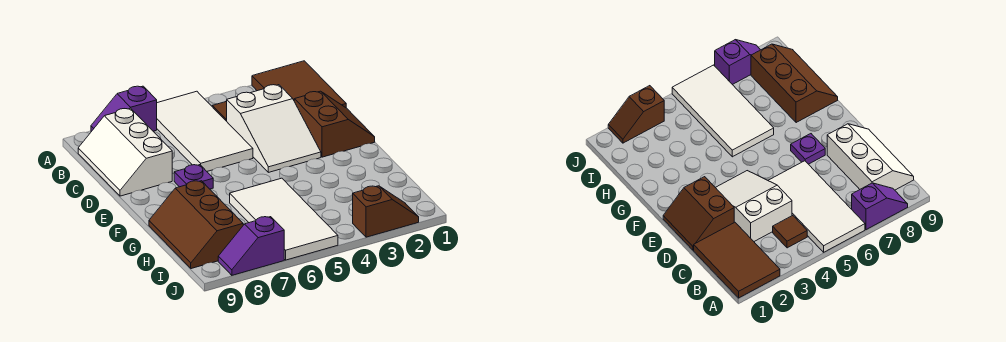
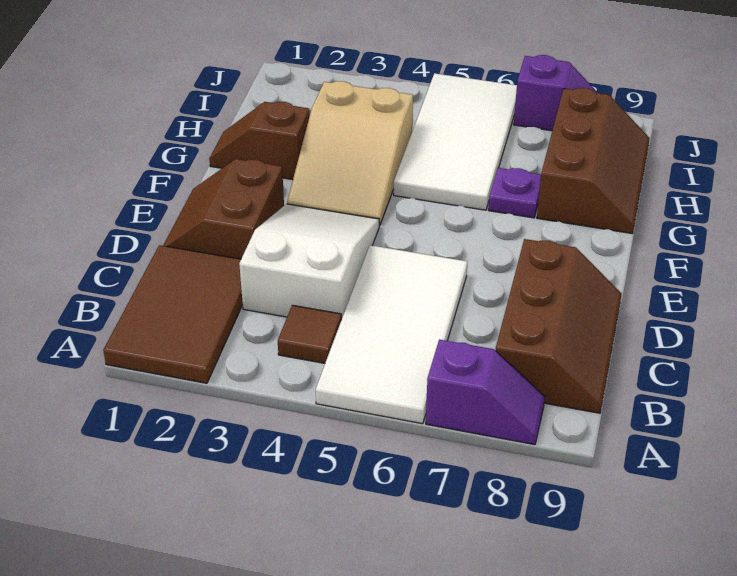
white slope B8:D9 level 1 top 8 -> brown slope B8:D9 level 1 top 8
purple plate E7 level 1 -> purple plate G7 level 1
none -> tan slope F3:H4 level 1 top H
brown slope J2:J3 level 1 top 3 -> brown slope G1:G2 level 1 top 2

